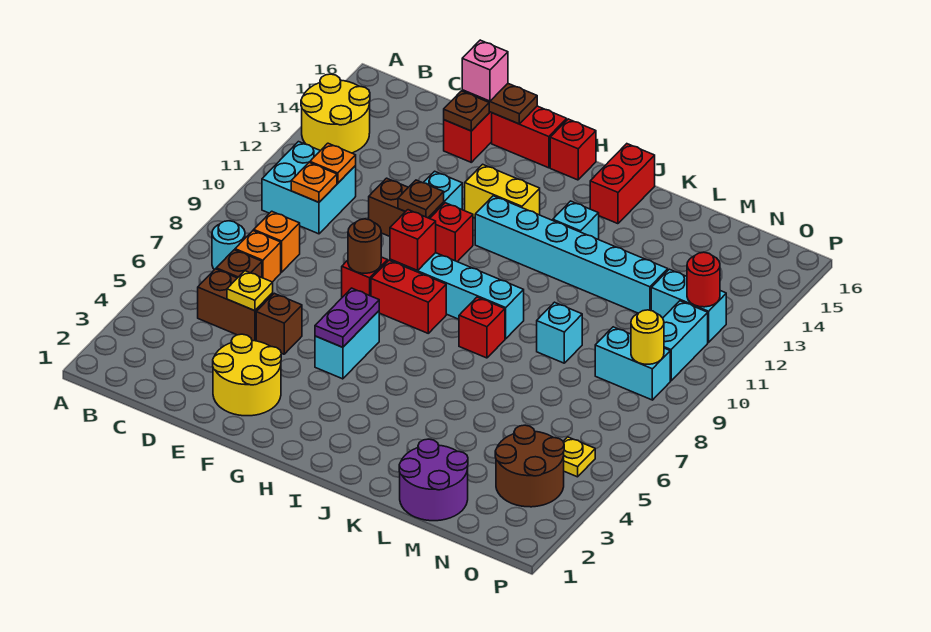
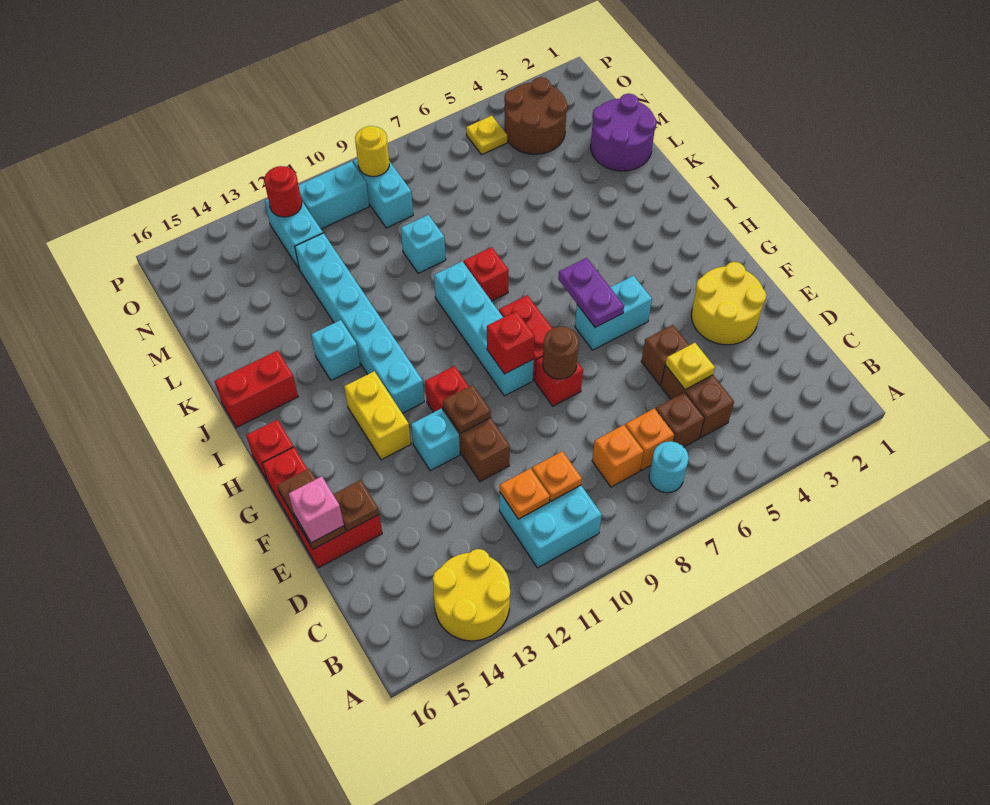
purple plate G5:G6 level 2 -> purple plate G6:H6 level 2

